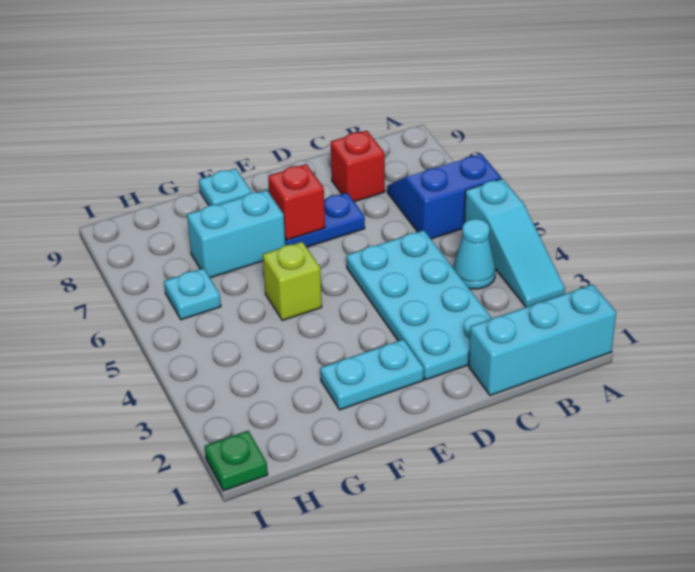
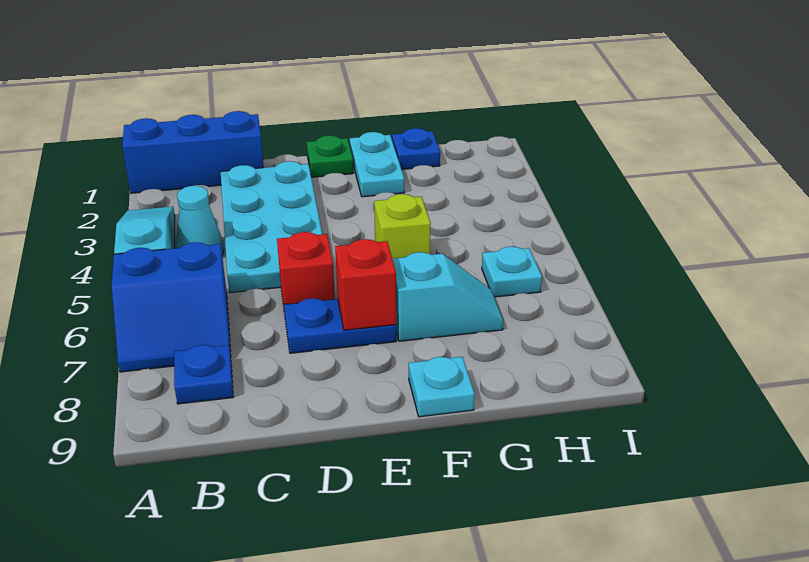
cyan brick A1:C1 level 1 -> blue brick A1:C1 level 1
none -> blue plate B8 level 1
red brick C8 level 1 -> red brick D6 level 1
cyan plate E2:F2 level 1 -> cyan plate F1:F2 level 1
cyan brick F7:G7 level 1 -> cyan slope F7:G7 level 1 top F
none -> blue plate G1 level 1
green plate I1 level 1 -> green plate E1 level 1

